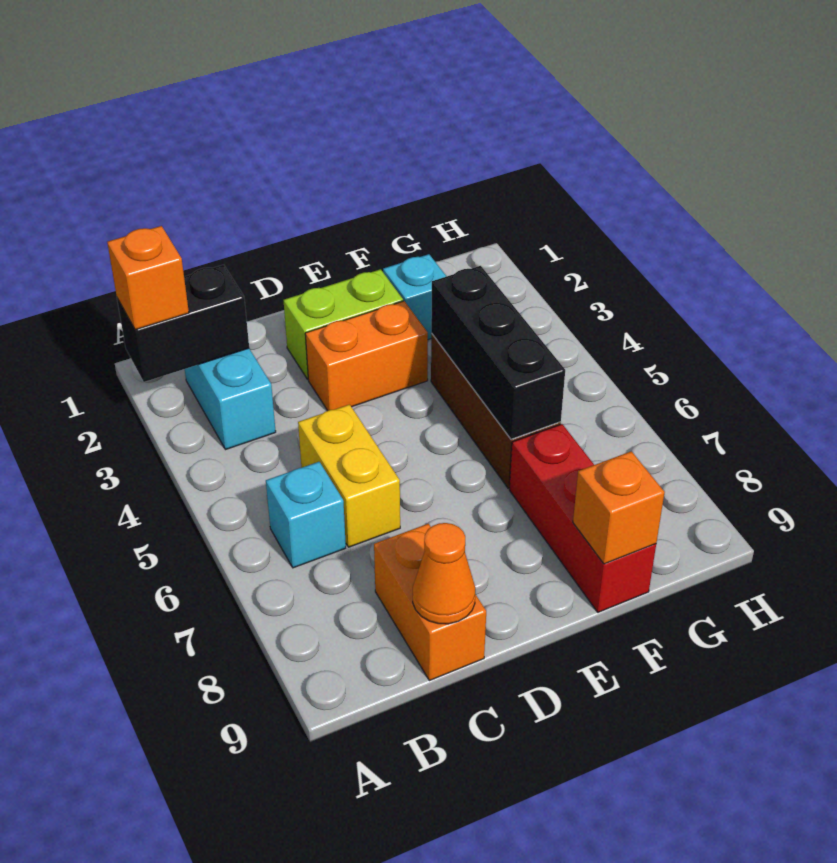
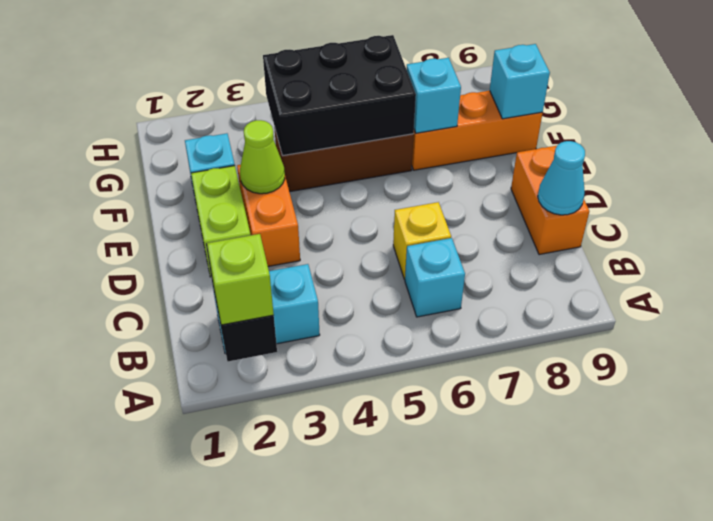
orange brick A2 level 3 -> lime brick A2 level 3
yellow brick C5:C6 level 1 -> yellow brick C6 level 1
orange brick C8:C9 level 1 -> orange brick C9:D9 level 1
orange cone C9 level 2 -> cyan cone C9 level 2
none -> lime cone E3 level 2
black brick F4:F6 level 2 -> black brick F4:G6 level 2
red brick F7:F9 level 1 -> orange brick F7:F9 level 1
none -> cyan brick F7 level 2
orange brick F9 level 2 -> cyan brick F9 level 2

